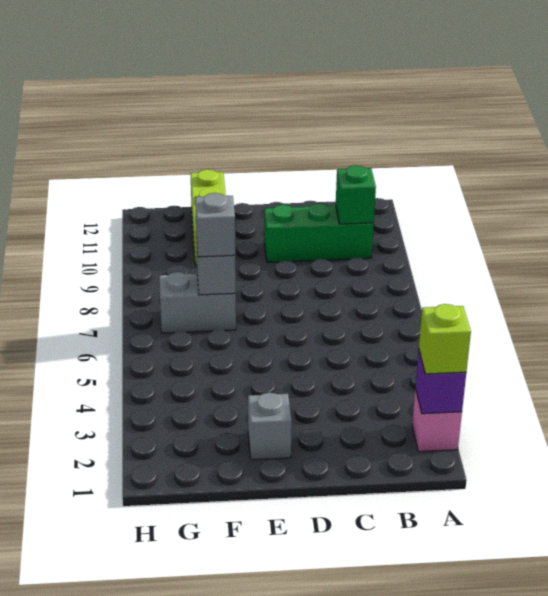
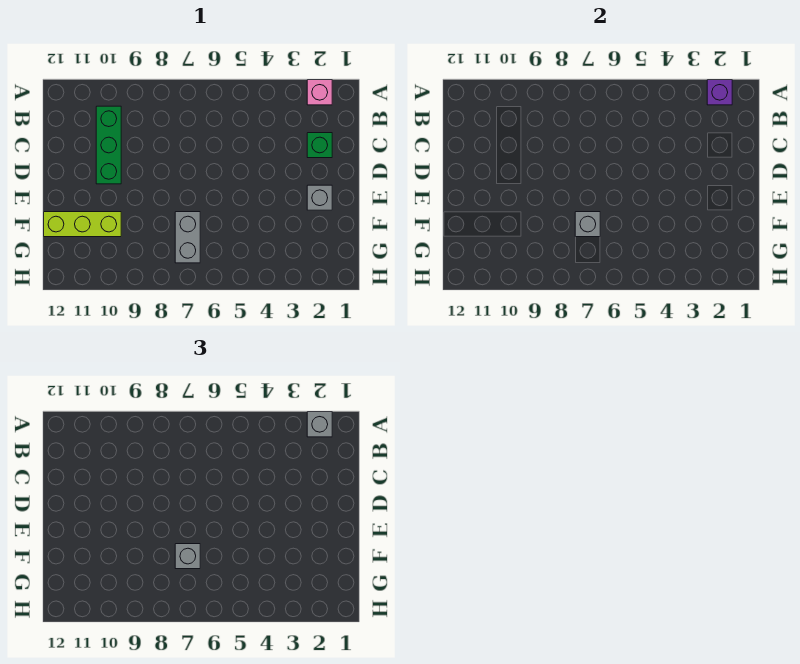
lime brick A2 level 3 -> grey brick A2 level 3
green brick B10 level 2 -> green brick C2 level 1

